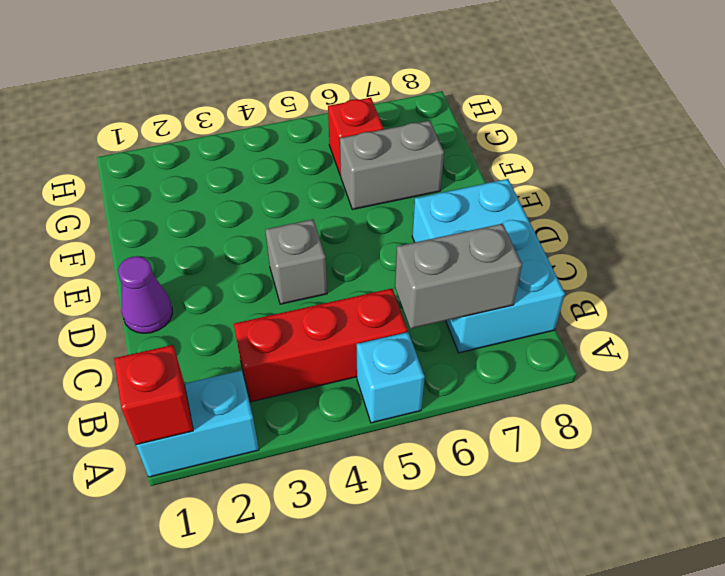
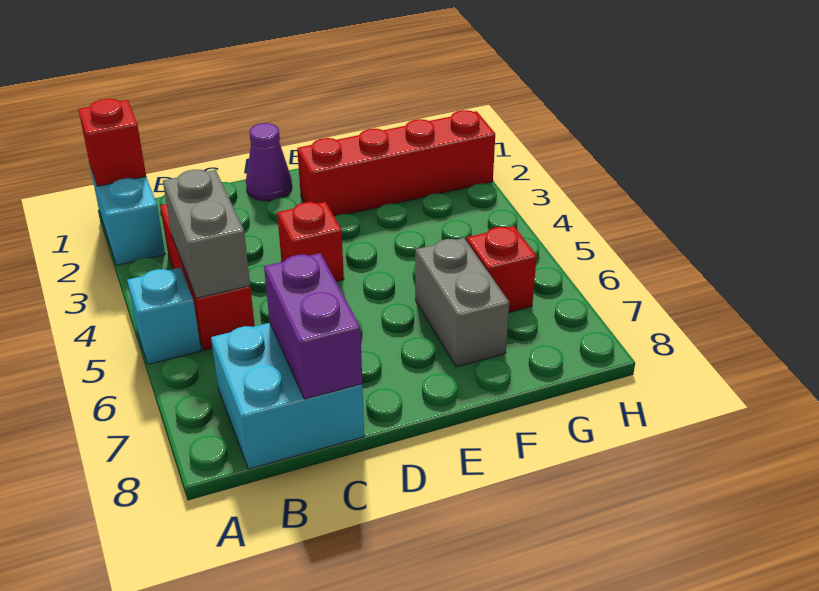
grey brick B6:B7 level 2 -> grey brick B4:B5 level 2
cyan brick B7:D8 level 1 -> cyan brick B7:C8 level 1
none -> purple brick C7:C8 level 2
grey brick D4 level 1 -> red brick D4 level 1
none -> red brick E2:H2 level 1

